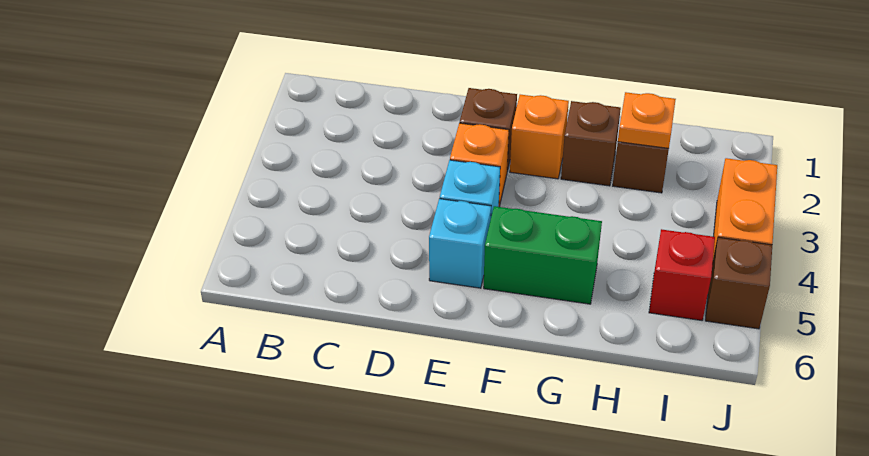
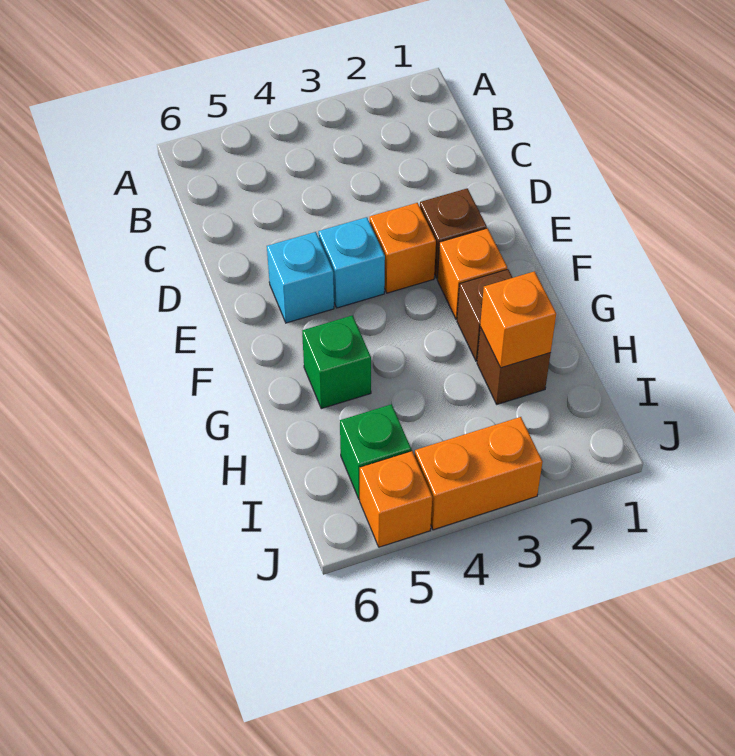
green brick F5:G5 level 1 -> green brick G5 level 1
orange plate H2 level 2 -> orange brick H2 level 2
red brick I5 level 1 -> green brick I5 level 1
brown brick J5 level 1 -> orange brick J5 level 1

